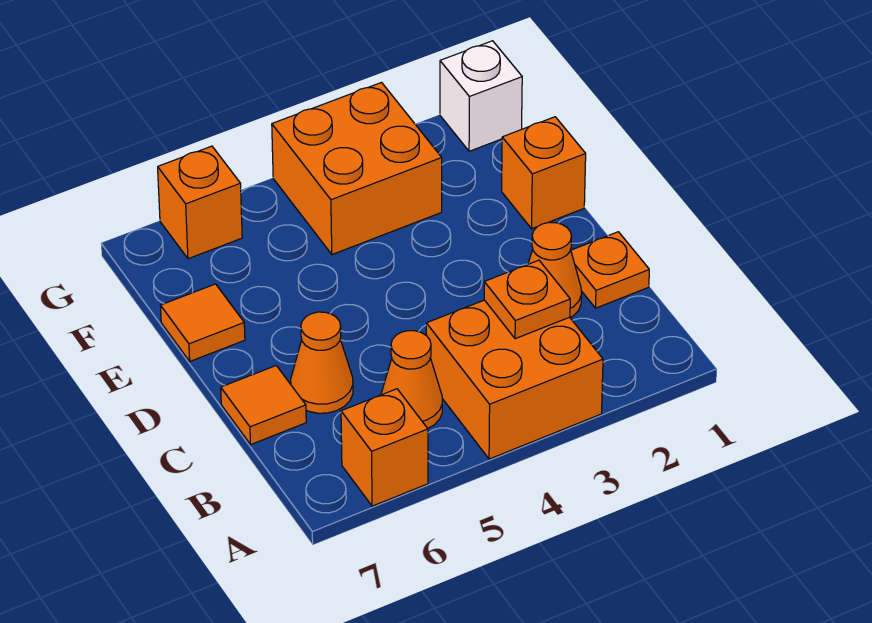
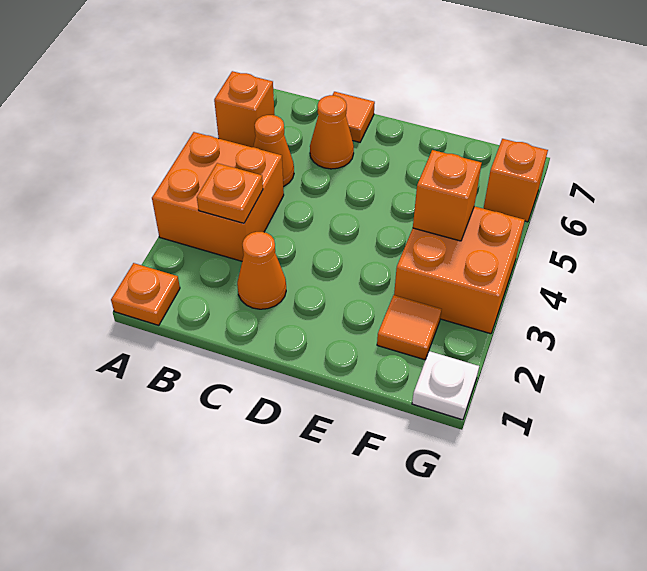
orange plate C1 level 1 -> orange plate A1 level 1
orange brick E1 level 1 -> orange brick F4 level 2
orange tile E7 level 1 -> orange tile F2 level 1
white brick G1 level 1 -> white plate G1 level 1

